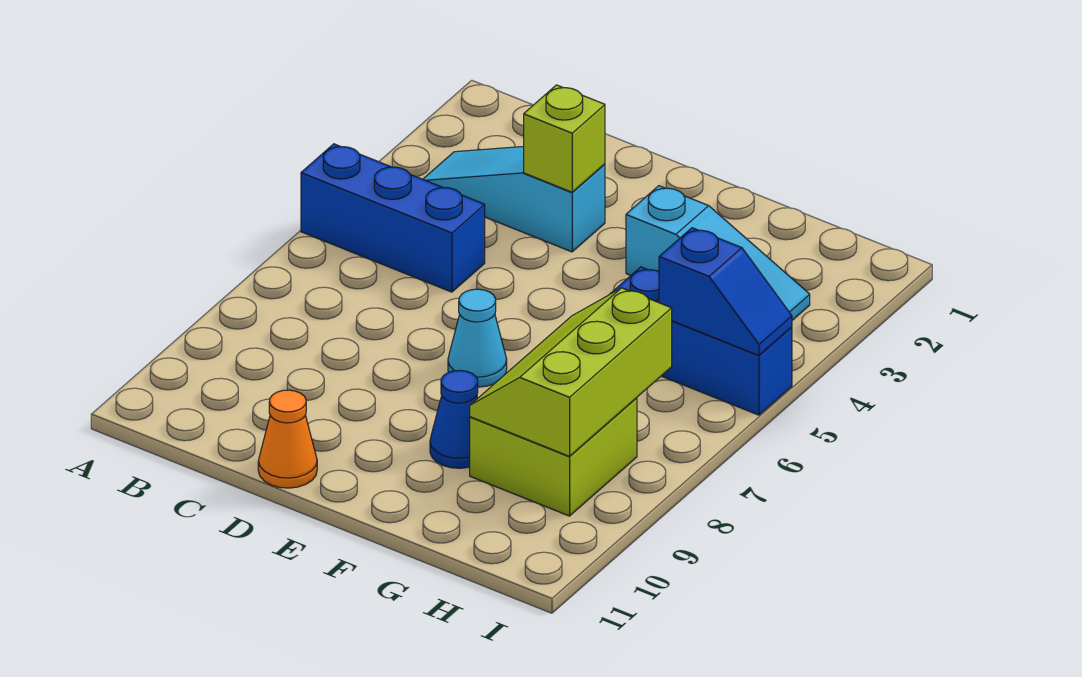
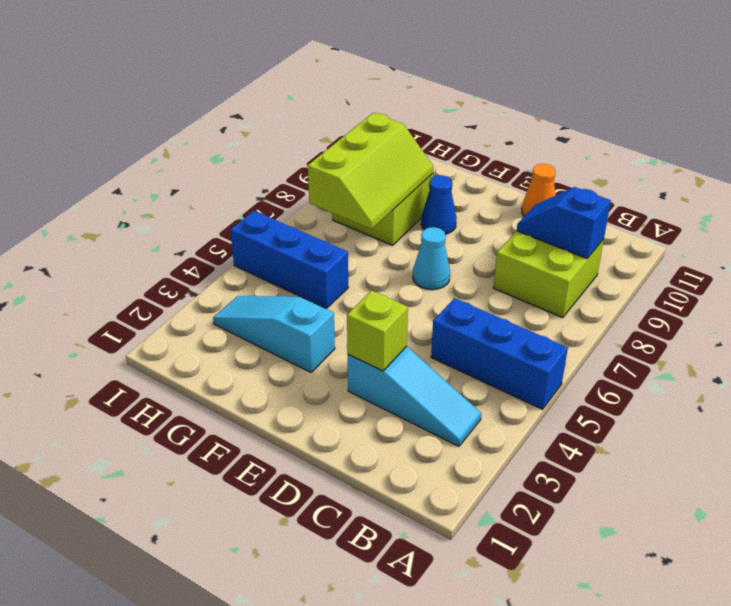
none -> lime brick B8:C9 level 1
blue slope H5:I5 level 2 top H -> blue slope B9:C9 level 2 top B

